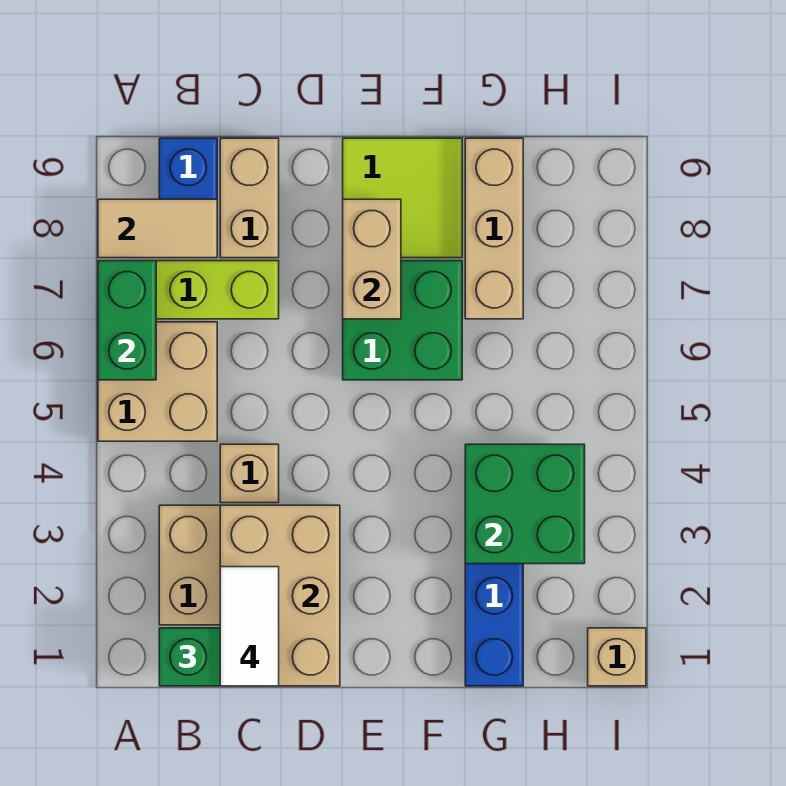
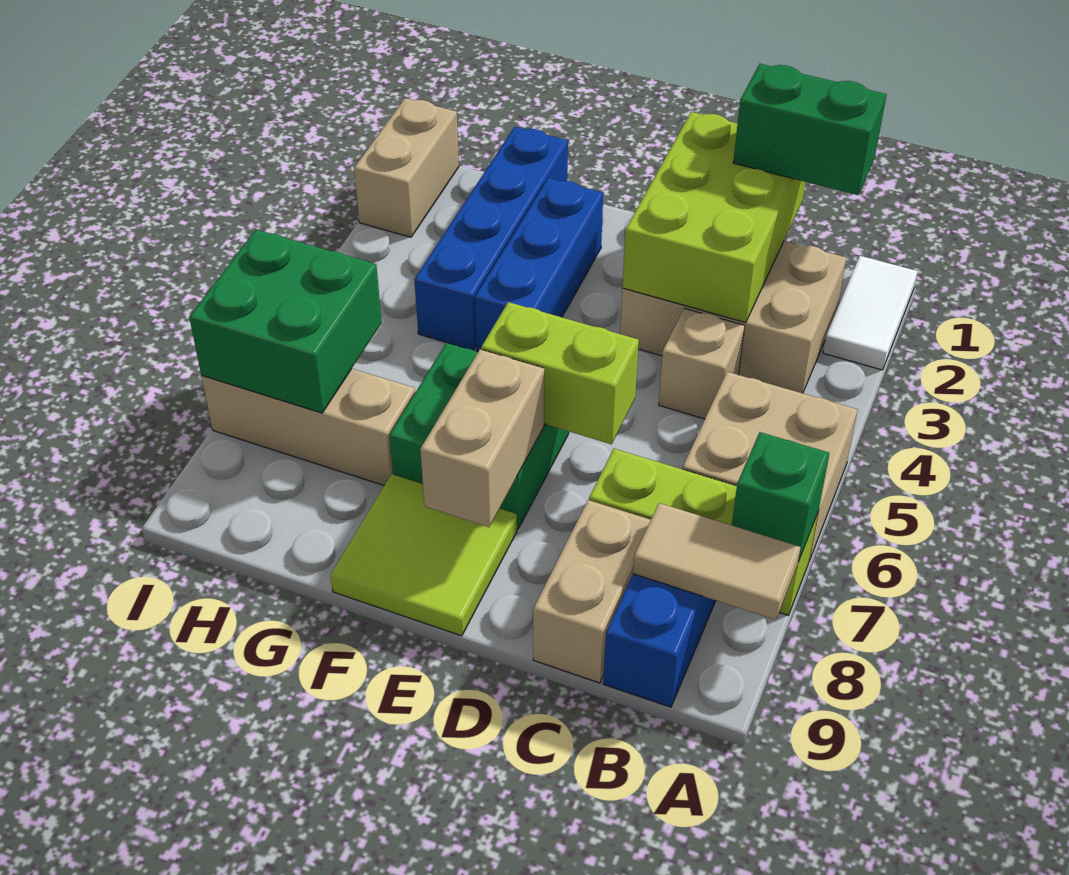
green brick A6:A7 level 2 -> green brick A7 level 2
tan brick C1:D3 level 2 -> lime brick C1:D3 level 2
white tile C1:C2 level 4 -> white tile A1:A2 level 1
none -> lime brick D6:E6 level 2
none -> blue brick F2:F4 level 1
green brick G3:H4 level 2 -> green brick H6:I7 level 2
tan brick G7:G9 level 1 -> tan brick G7:I7 level 1
tan brick I1 level 1 -> tan brick I1:I2 level 1

